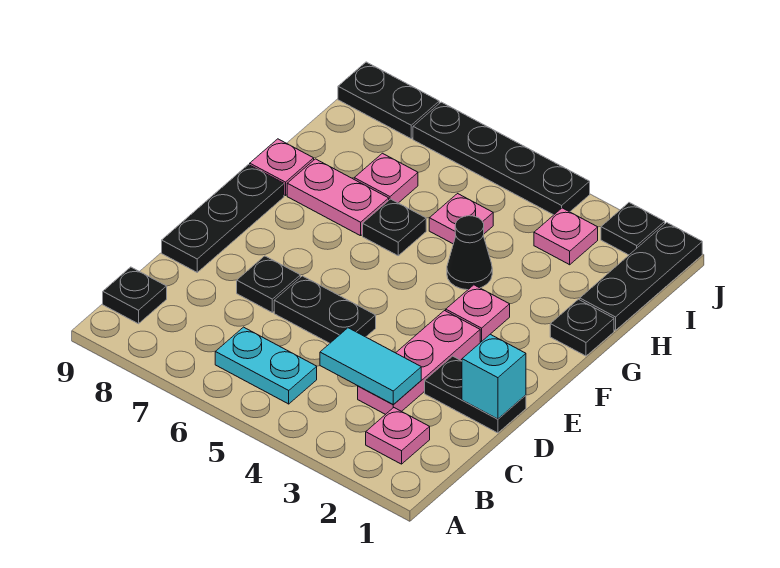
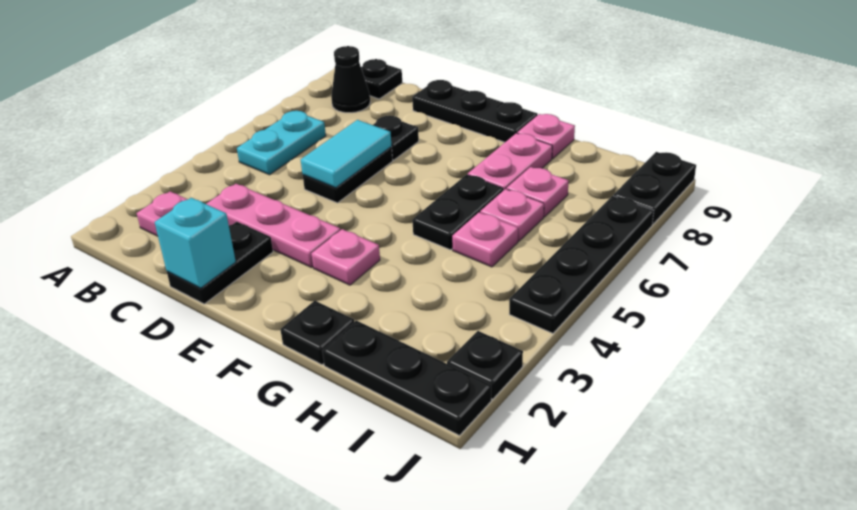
cyan tile C3:C4 level 2 -> cyan tile D5:D6 level 2
black cone G4 level 1 -> black cone B8 level 1
black plate G6 level 1 -> black plate G5:G6 level 1
pink plate I3 level 1 -> pink plate H6 level 1

